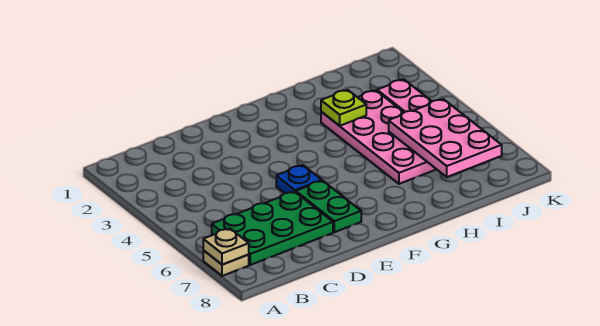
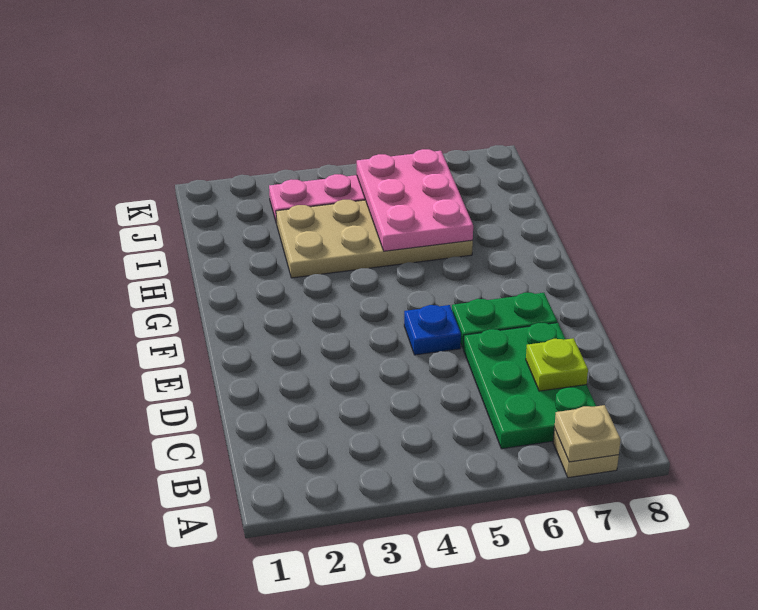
pink plate H3:I6 level 1 -> tan plate H3:I6 level 1
lime plate H3 level 2 -> lime plate C7 level 2
pink plate I5:J7 level 2 -> pink plate H5:J6 level 2

